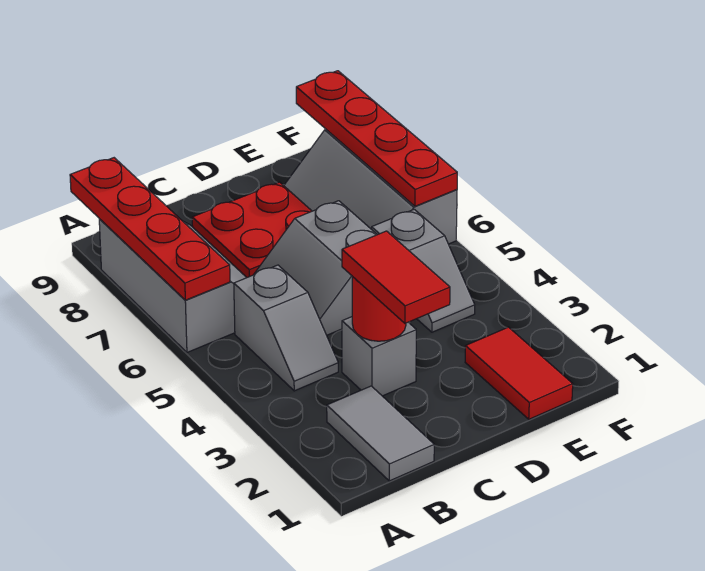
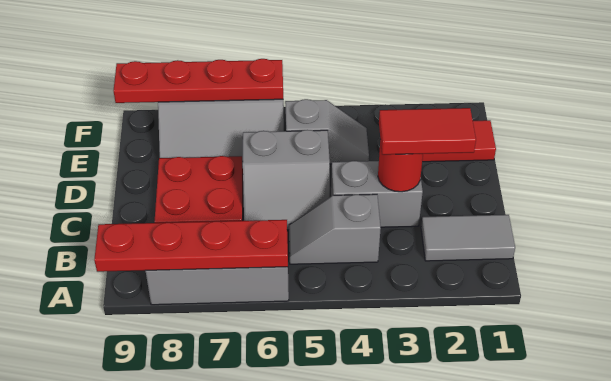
grey slope B4:B5 level 1 top 5 -> grey slope B4:B5 level 1 top 4
grey brick C3 level 1 -> grey brick C3:C4 level 1

